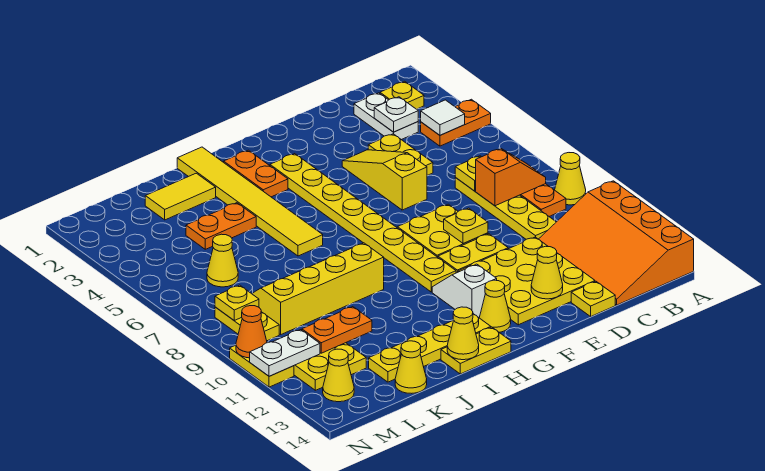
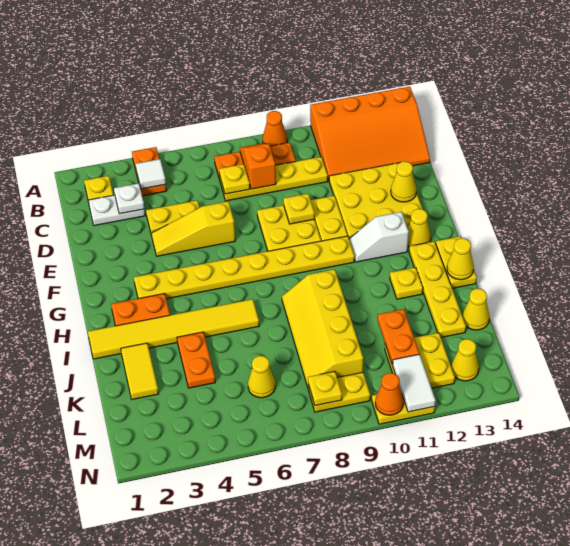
yellow cone A9 level 1 -> orange cone A9 level 1
yellow plate D14 level 1 -> yellow plate I12 level 1
white plate M11:N11 level 2 -> white tile M11:N11 level 2

